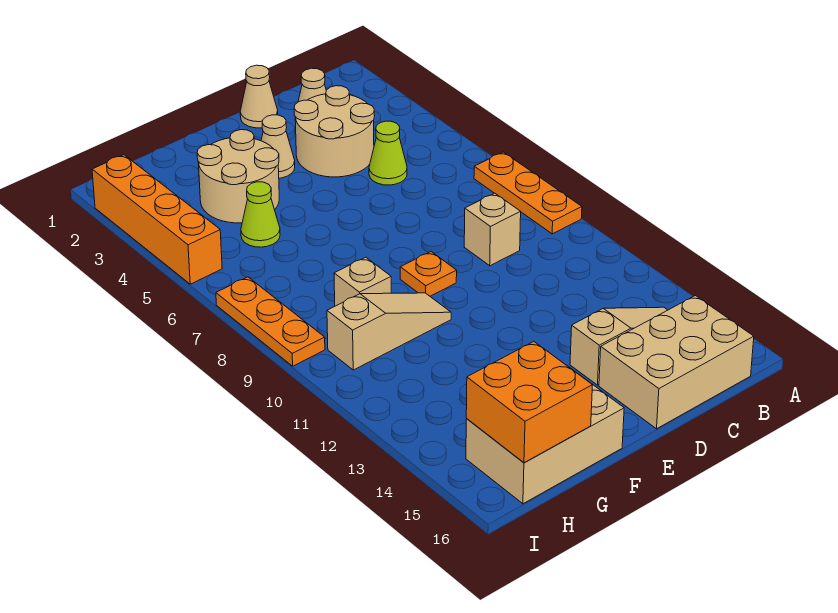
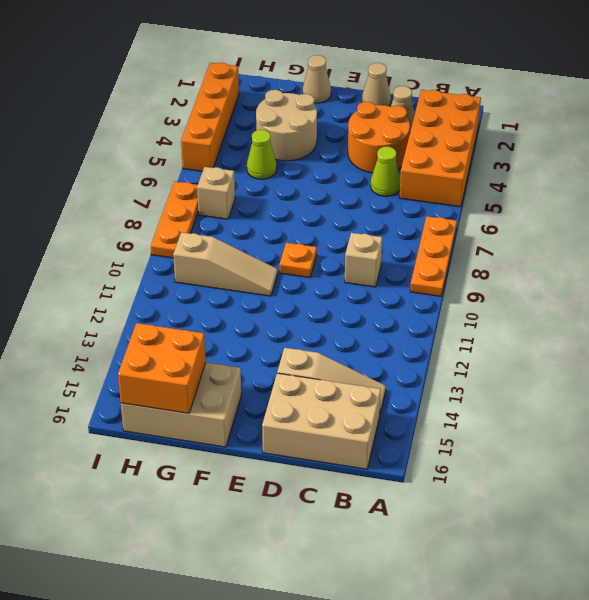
none -> orange brick A2:B5 level 1
tan round brick C3:D4 level 1 -> orange round brick C3:D4 level 1
tan cone E3 level 1 -> tan cone F1 level 1
tan brick G9 level 1 -> tan brick H7 level 1

